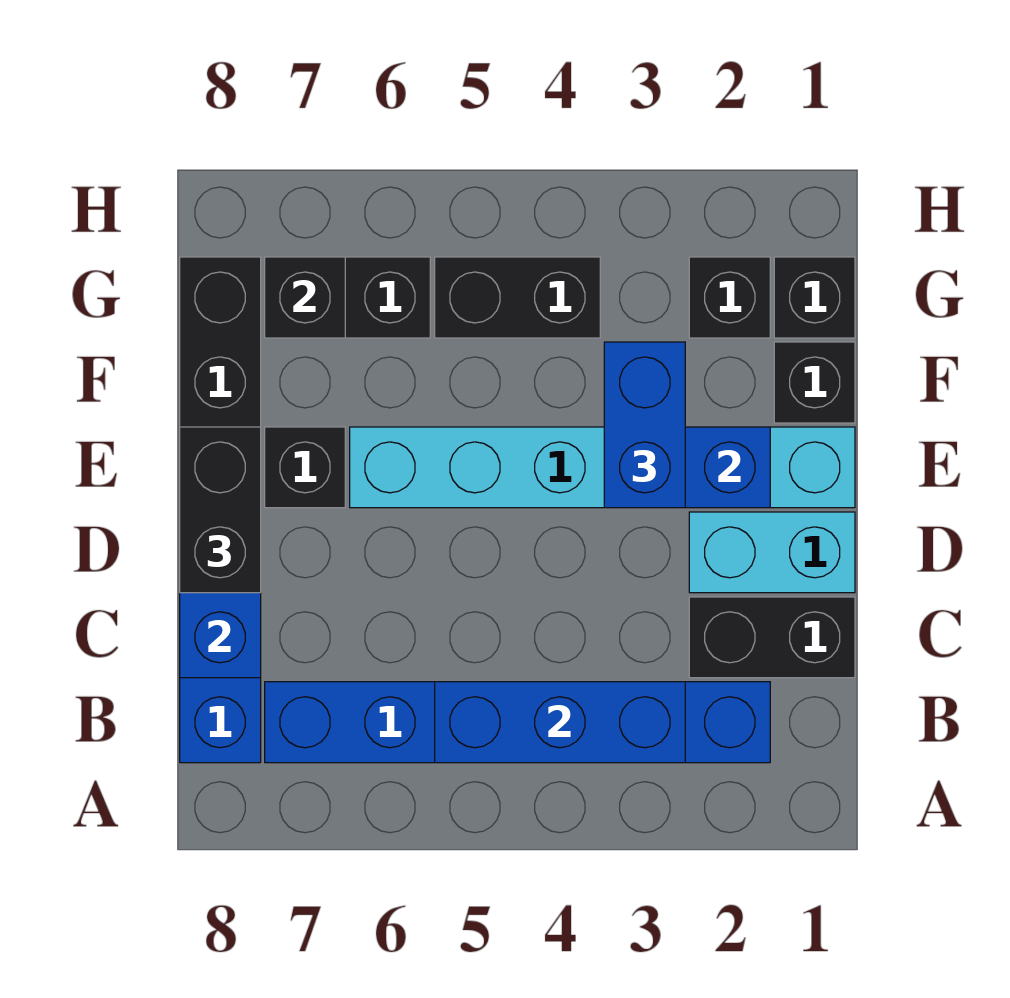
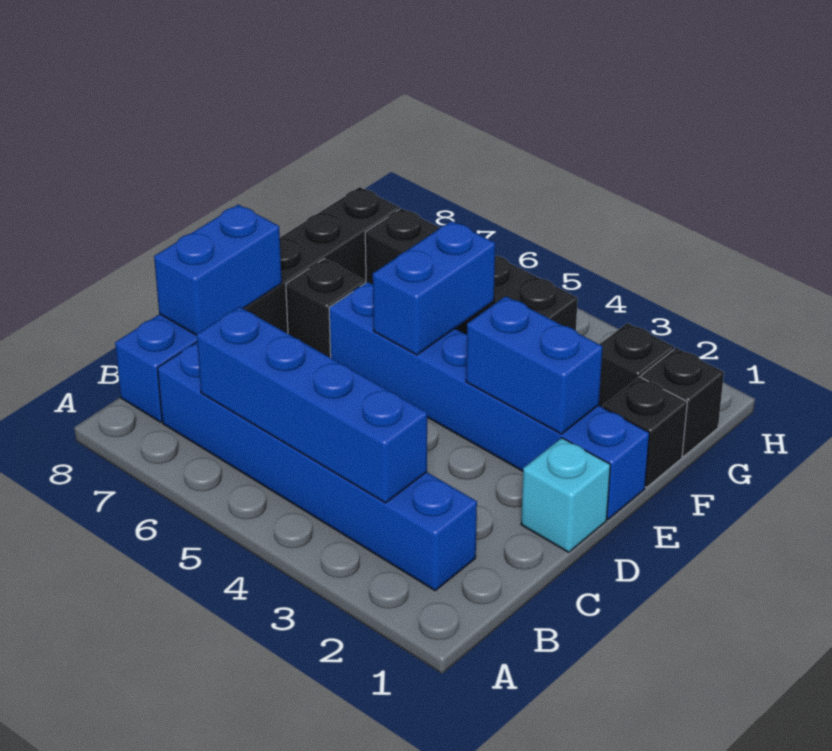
blue brick B3:B5 level 2 -> blue brick B3:B6 level 2
black brick C1:C2 level 1 -> none
cyan brick D1:D2 level 1 -> cyan brick D1 level 1
black brick D8:E8 level 3 -> none
cyan brick E1:E6 level 1 -> blue brick E1:E6 level 1
blue brick E3:F3 level 3 -> blue brick E5:F5 level 2
black brick G7 level 2 -> none

